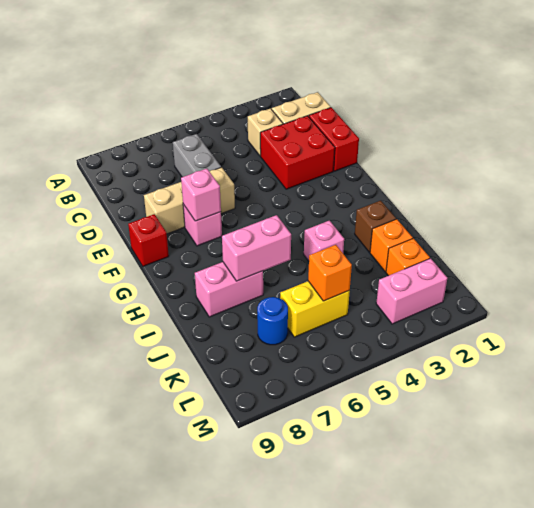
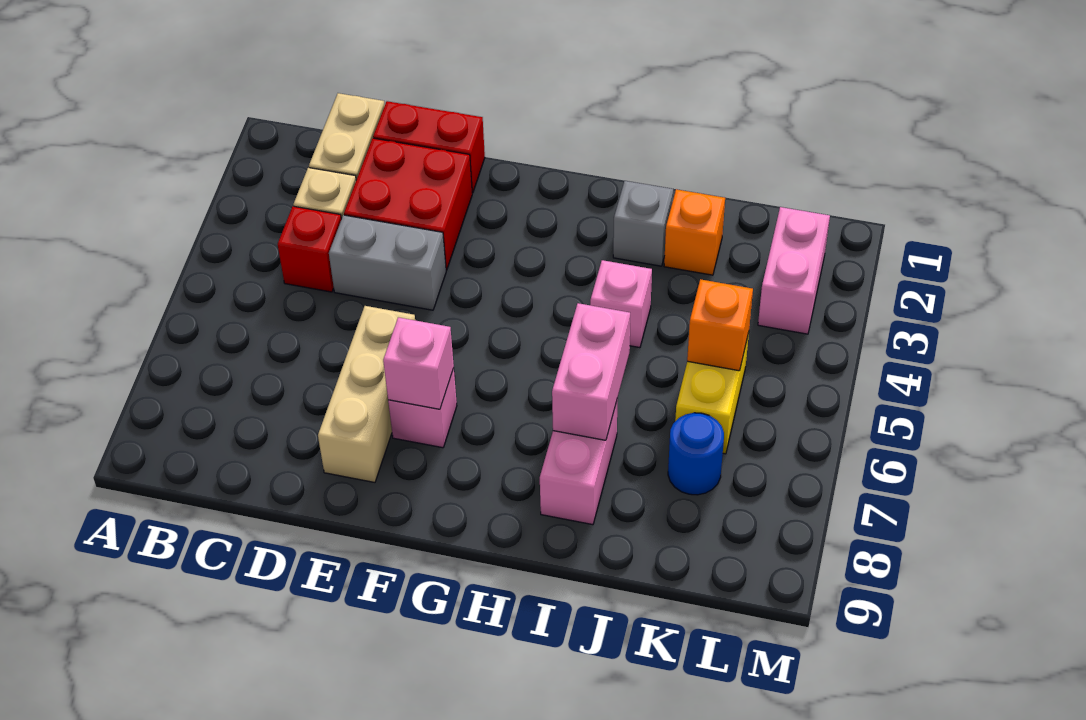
grey brick C6:D6 level 1 -> grey brick D4:E4 level 1
red brick F9 level 1 -> red brick C4 level 1
brown brick I2 level 1 -> grey brick I2 level 1
orange brick K2 level 1 -> none

